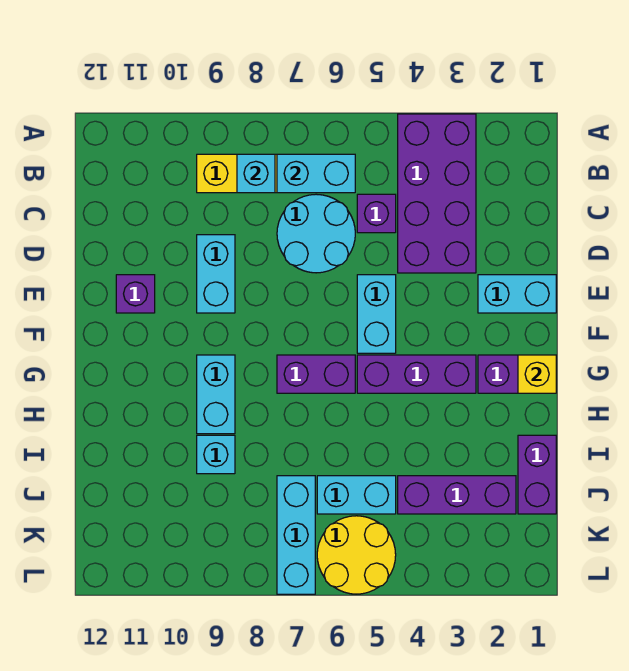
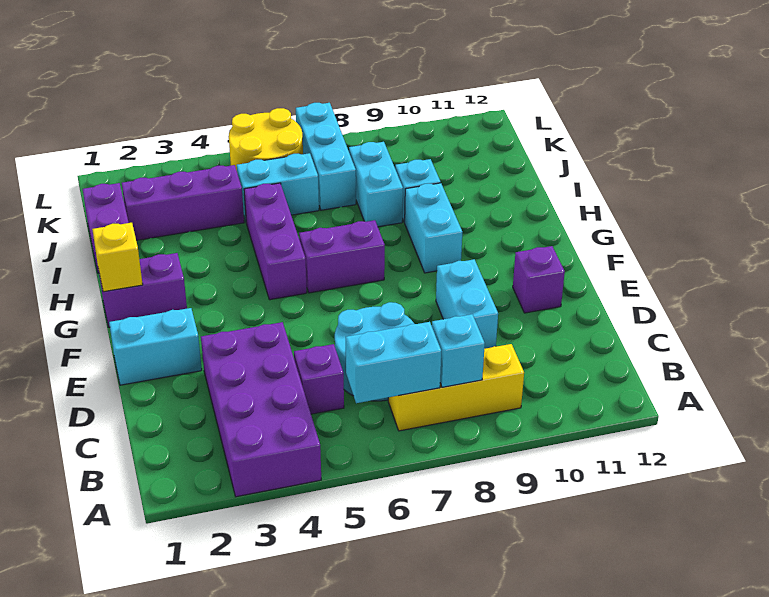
cyan brick E5:F5 level 1 -> cyan brick I8:J8 level 1
purple brick G3:G5 level 1 -> purple brick G5:I5 level 1

